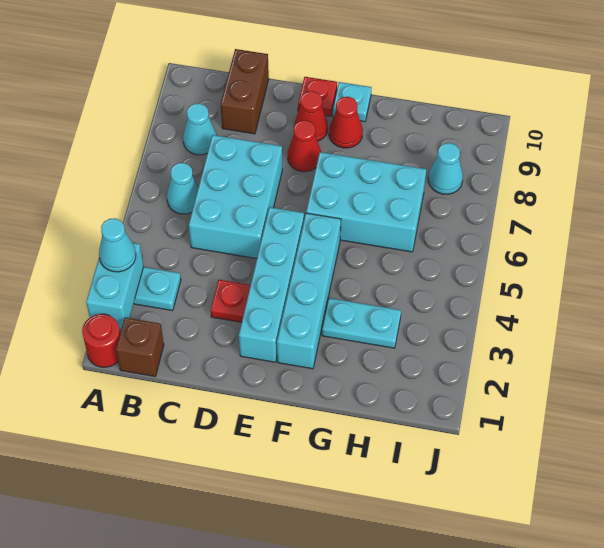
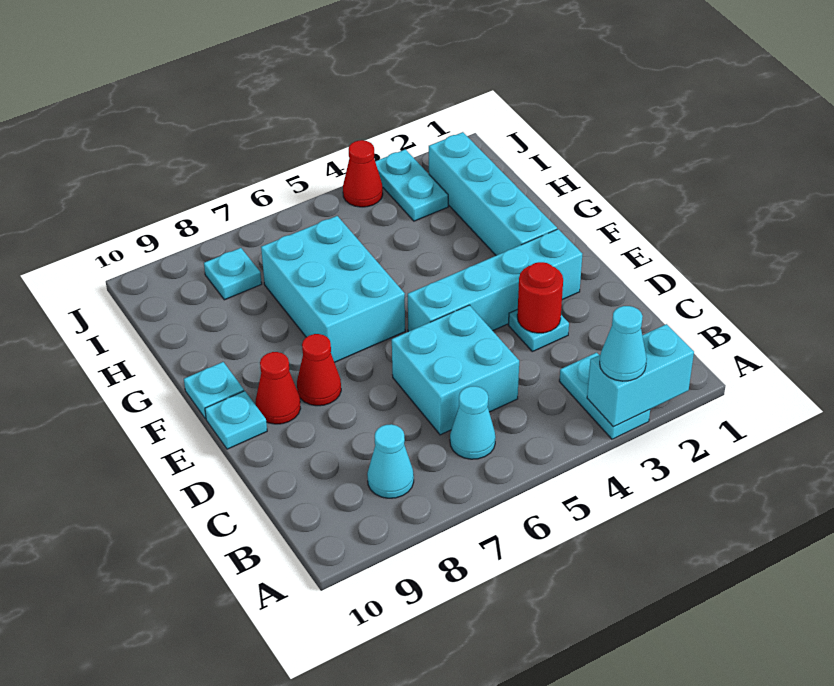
red round brick A1 level 1 -> red round brick D3 level 2
brown brick B1 level 1 -> none
cyan brick C5:D7 level 1 -> cyan brick C5:D6 level 1
brown brick C9:C10 level 1 -> none
red plate D3 level 1 -> cyan plate D3 level 1
red plate E10 level 1 -> cyan plate E10 level 1
cyan brick F2:F5 level 1 -> cyan brick F2:I2 level 1
red cone F9 level 1 -> red cone J4 level 1
cyan plate G3:H3 level 1 -> cyan plate I3:J3 level 1
cyan cone I8 level 1 -> cyan plate I8 level 1

